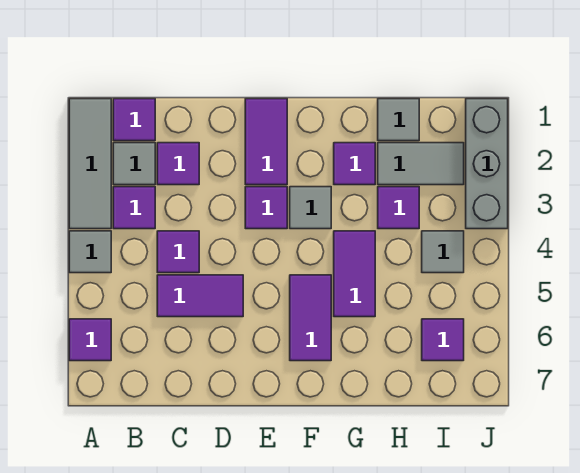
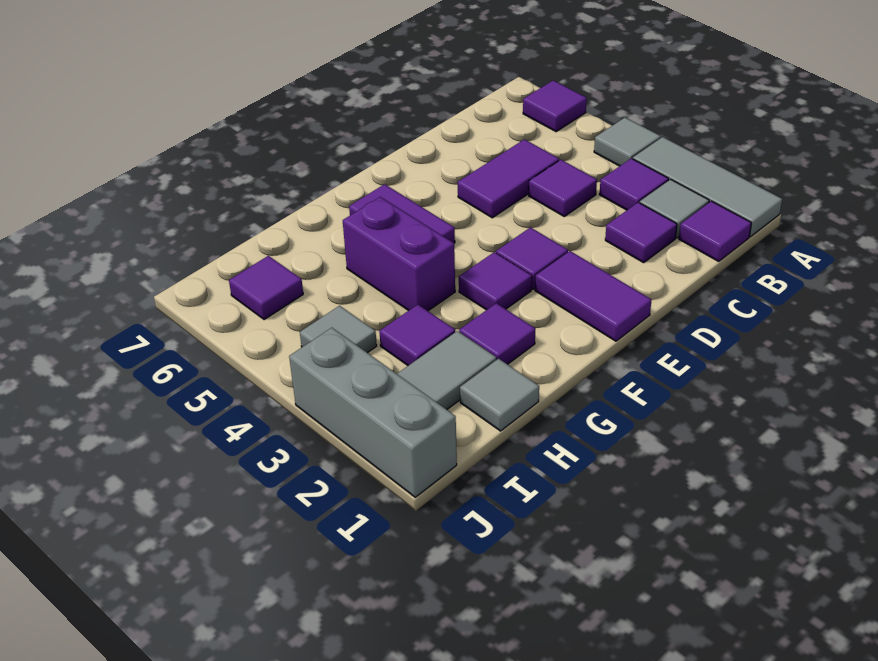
grey tile F3 level 1 -> purple tile F3 level 1
purple tile G4:G5 level 1 -> purple brick G4:G5 level 1

